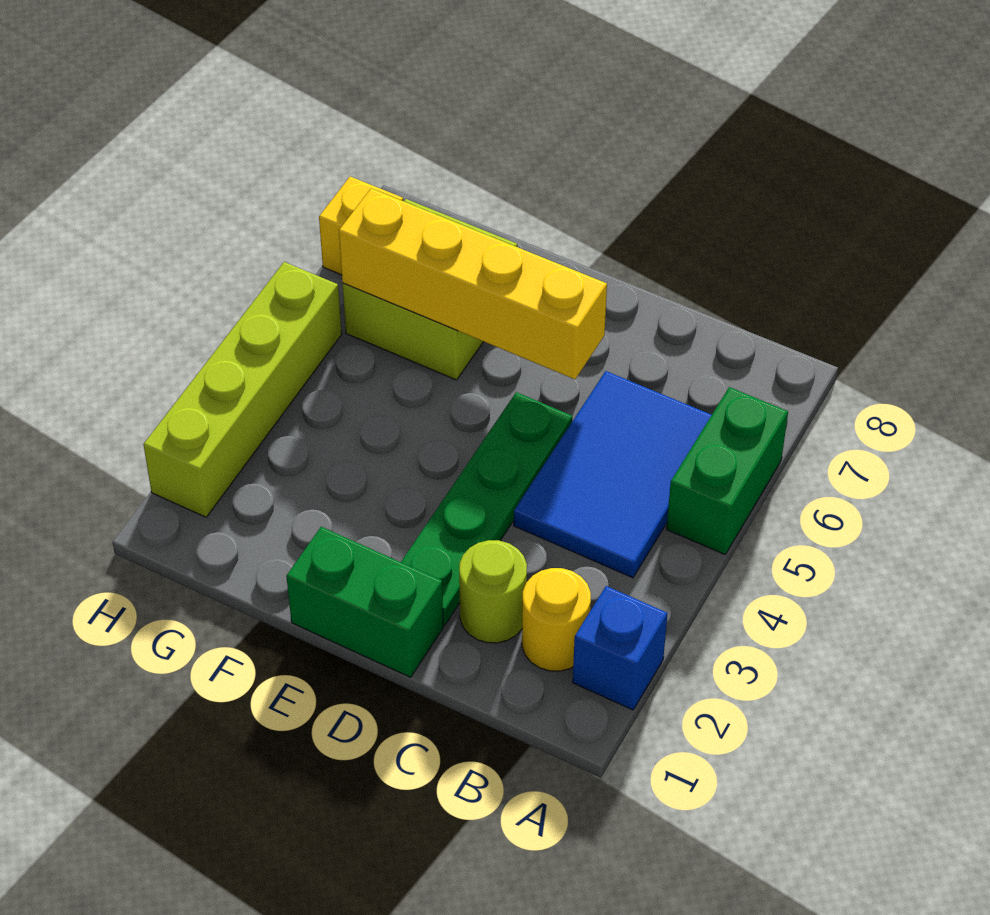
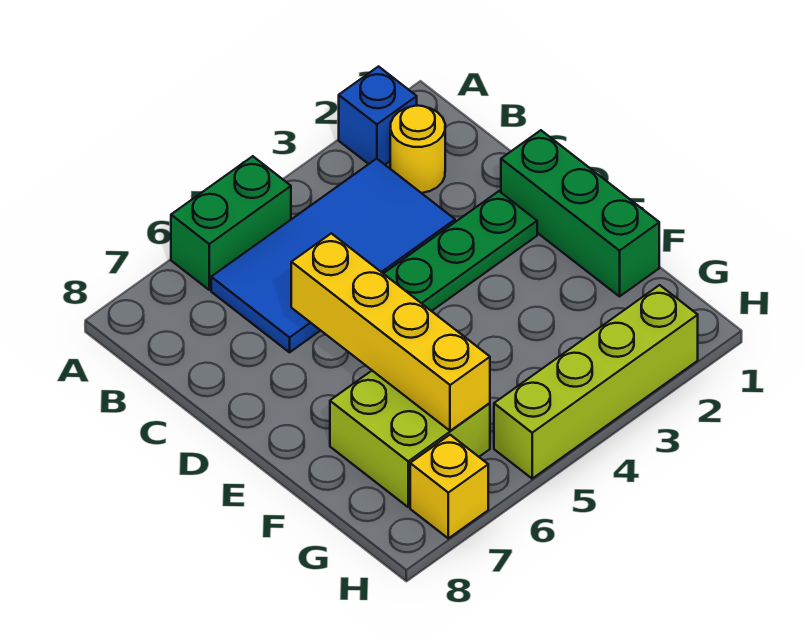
blue tile B4:C6 level 1 -> blue tile B3:C6 level 1
lime round brick C2 level 1 -> none
green brick D1:E1 level 1 -> green brick D1:F1 level 1

